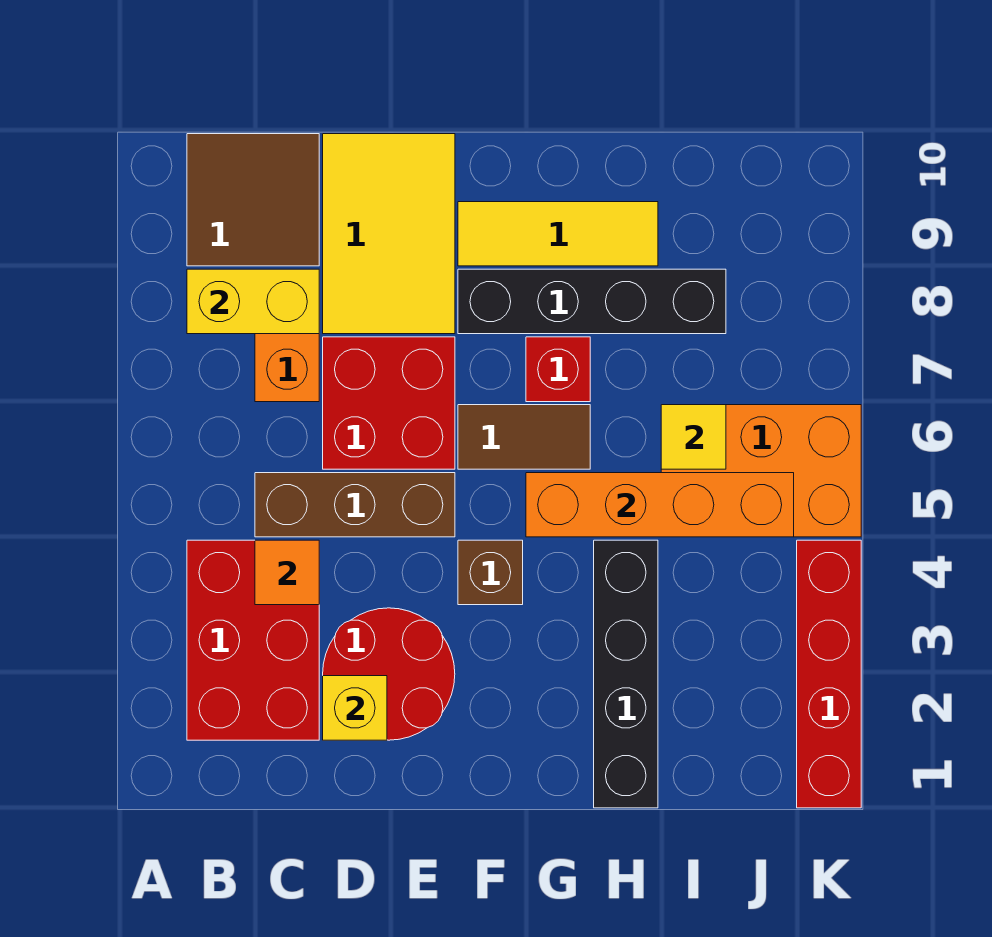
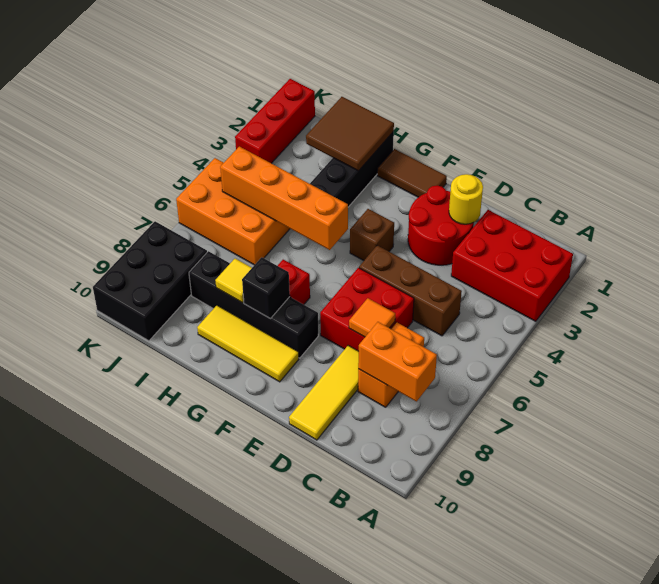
red brick B2:C4 level 1 -> red brick A2:C3 level 1
yellow brick B8:C8 level 2 -> orange brick B8:C8 level 2
brown tile B9:C10 level 1 -> brown tile H1:I2 level 2
orange tile C4 level 2 -> orange tile D7 level 2
yellow brick D2 level 2 -> yellow round brick D2 level 2
yellow tile D8:E10 level 1 -> yellow tile D8:D10 level 1
brown tile F6:G6 level 1 -> brown tile F1:G1 level 1
none -> black brick G8 level 2
yellow tile I6 level 2 -> yellow tile H8 level 2
none -> black brick J8:K10 level 1
red brick K1:K4 level 1 -> red brick K1:K3 level 1

